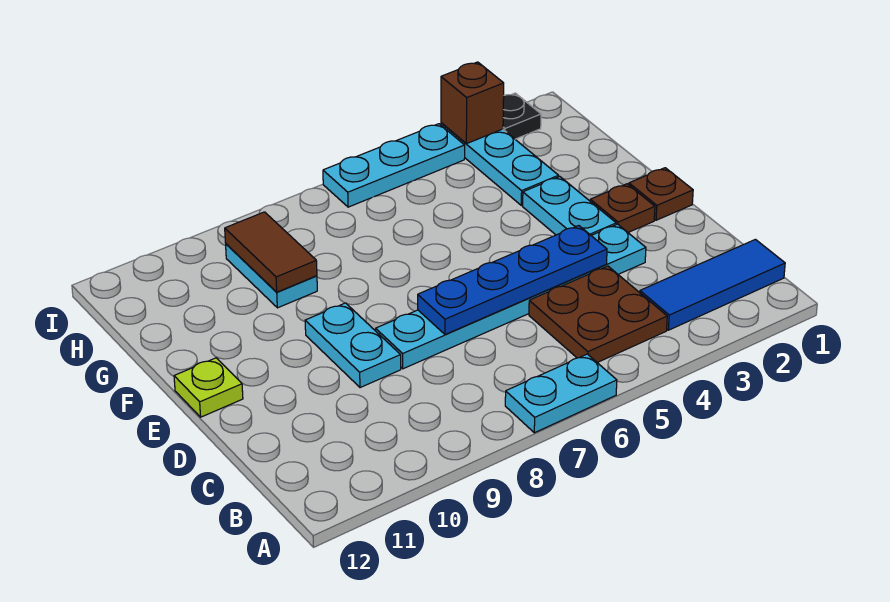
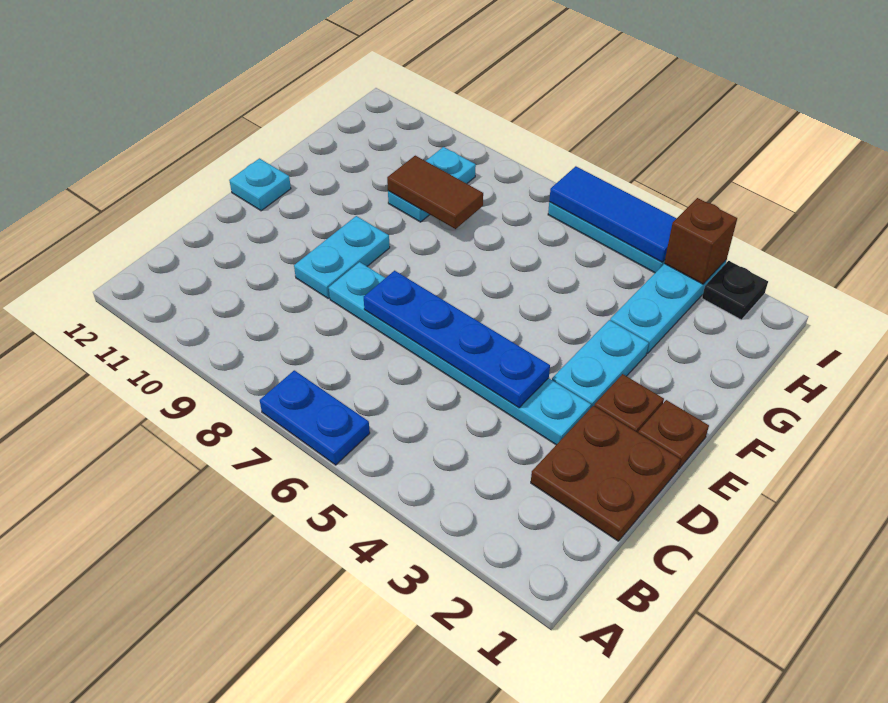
cyan plate A6:A7 level 1 -> blue plate A6:A7 level 1
blue tile B1:B3 level 1 -> blue tile I4:I6 level 2
brown plate B4:C5 level 1 -> brown plate C1:D2 level 1
lime plate E12 level 1 -> cyan plate E12 level 1
brown tile G9:H9 level 2 -> brown tile G8:G9 level 2

